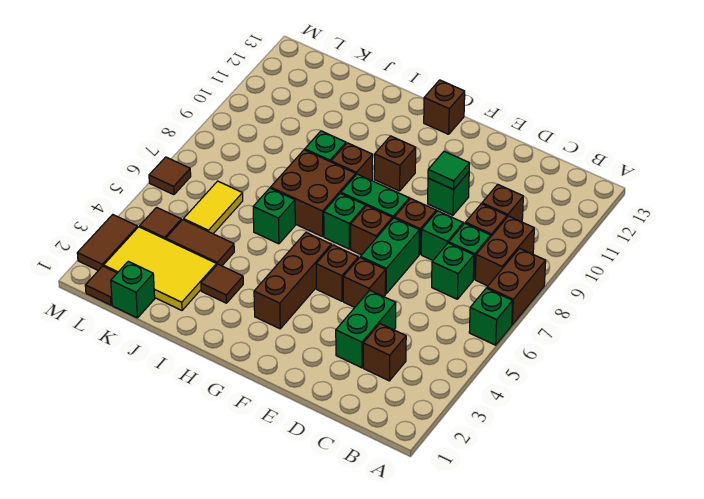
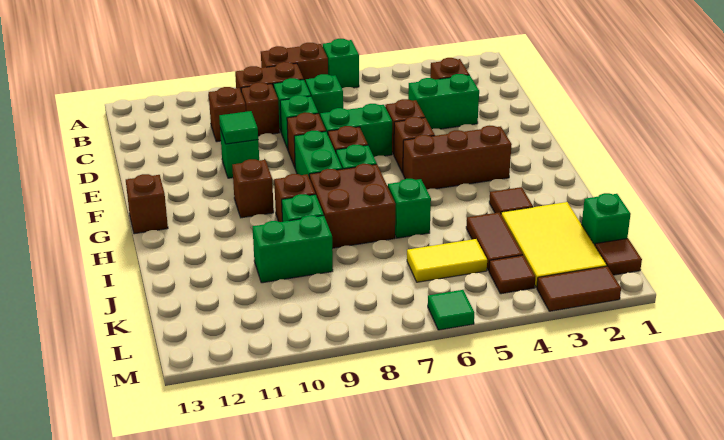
none -> green brick J9:J10 level 1
brown tile M6 level 1 -> green tile M6 level 1

